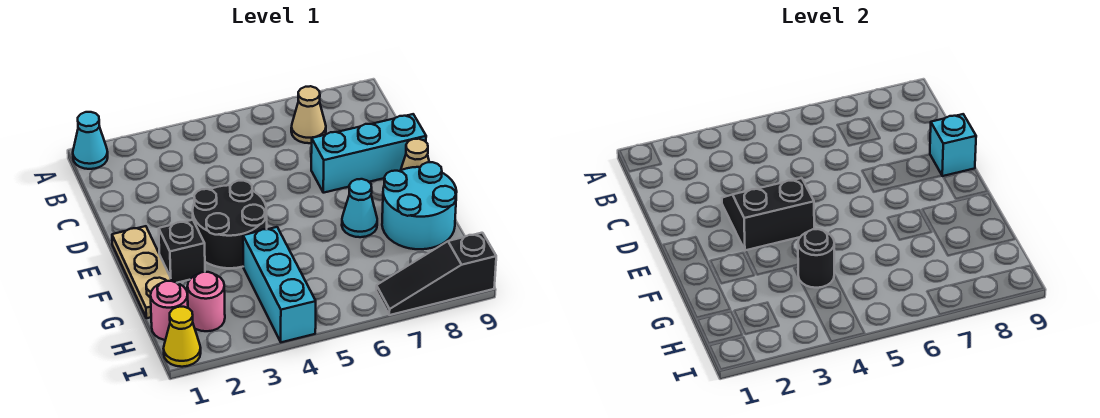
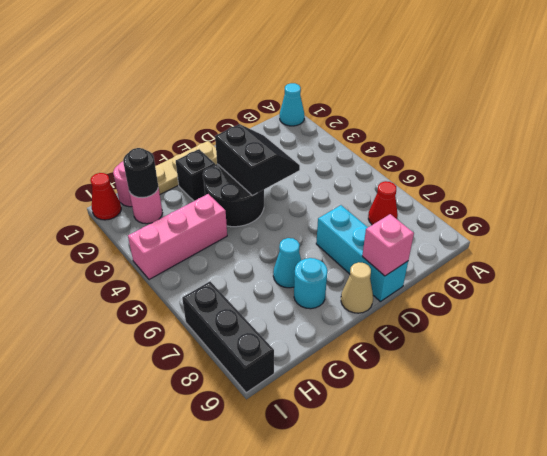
tan cone B7 level 1 -> red cone B7 level 1
cyan brick D9 level 2 -> pink brick D9 level 2
cyan round brick F8:G9 level 1 -> cyan round brick F8 level 1
cyan brick G4:I4 level 1 -> pink brick G4:I4 level 1
black round brick G4 level 2 -> black round brick H2 level 2
yellow cone I1 level 1 -> red cone I1 level 1
black slope I7:I9 level 1 top 9 -> black brick I7:I9 level 1

